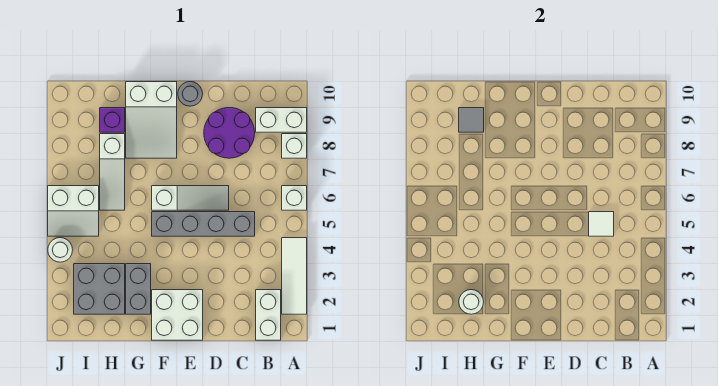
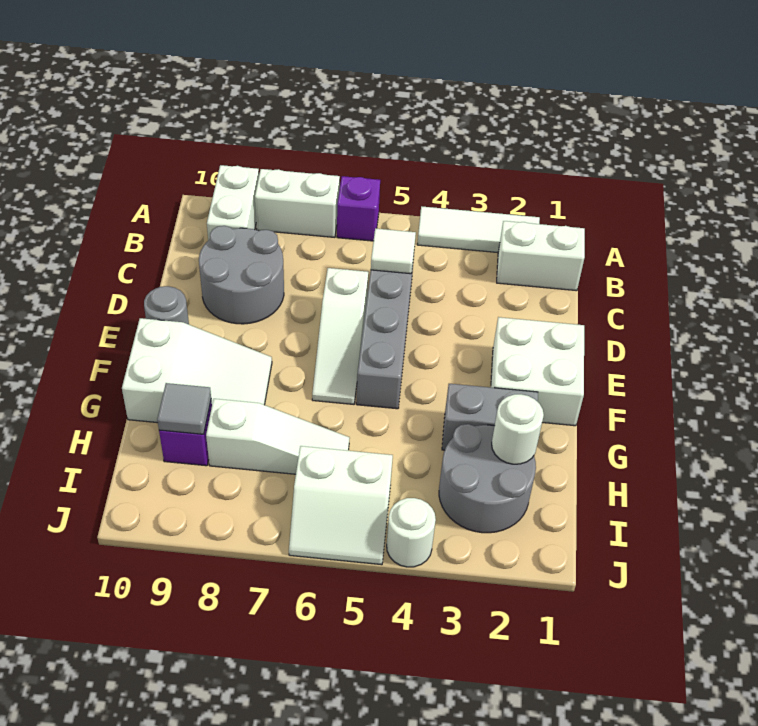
white brick A6 level 1 -> purple brick A6 level 1
white brick A8 level 1 -> white brick A7:A8 level 1
purple round brick C8:D9 level 1 -> grey round brick C8:D9 level 1
white slope D6:F6 level 1 top F -> white slope D6:F6 level 1 top D
grey brick H2:I3 level 1 -> grey round brick H2:I3 level 1
white slope I5:J6 level 1 top 6 -> white slope I5:J6 level 1 top I

